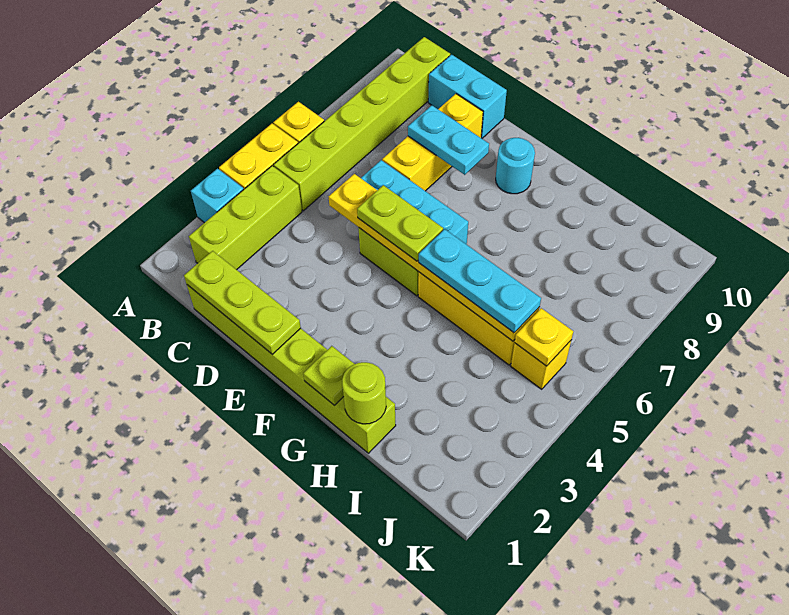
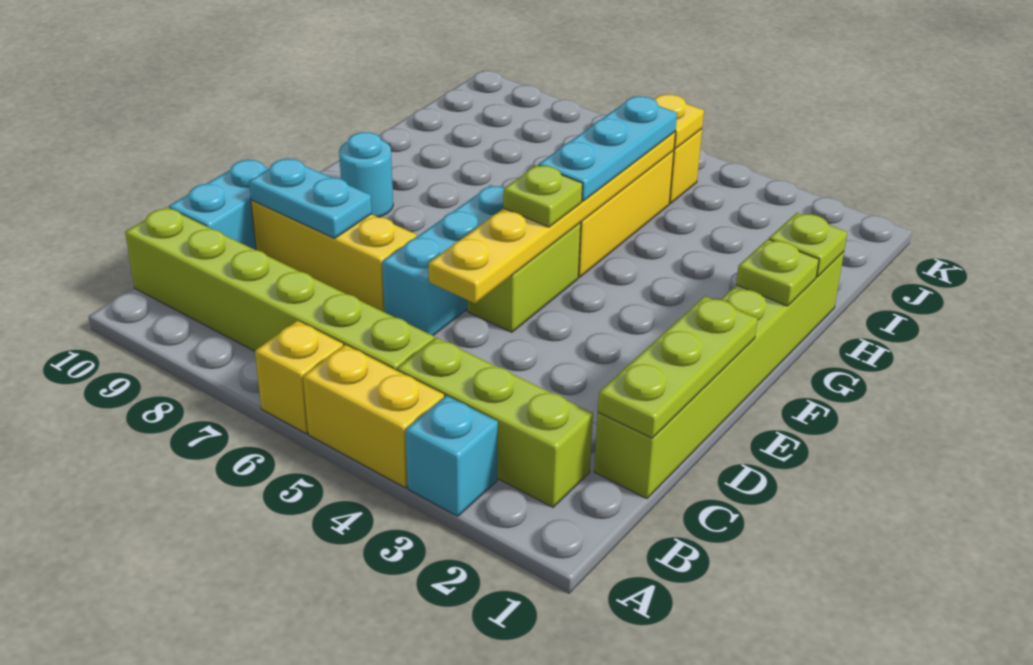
cyan plate D8:E8 level 2 -> cyan plate D8:D9 level 2
lime plate E5:F5 level 3 -> lime plate F5 level 3
lime round brick H1 level 2 -> lime plate H1 level 2

